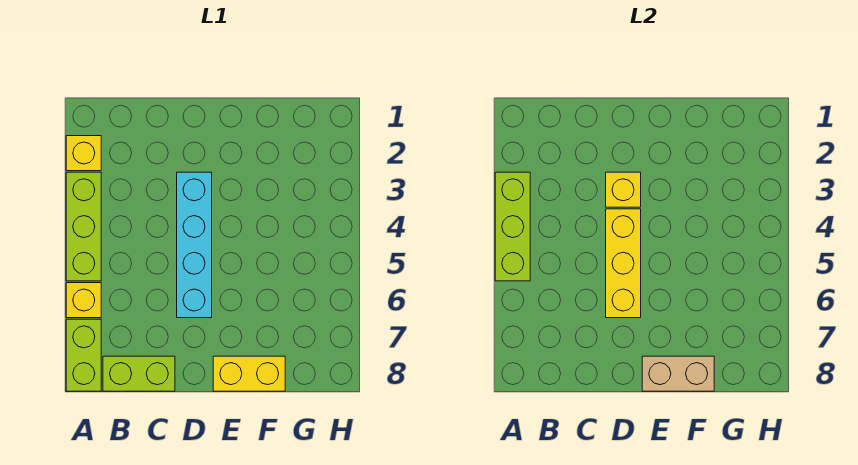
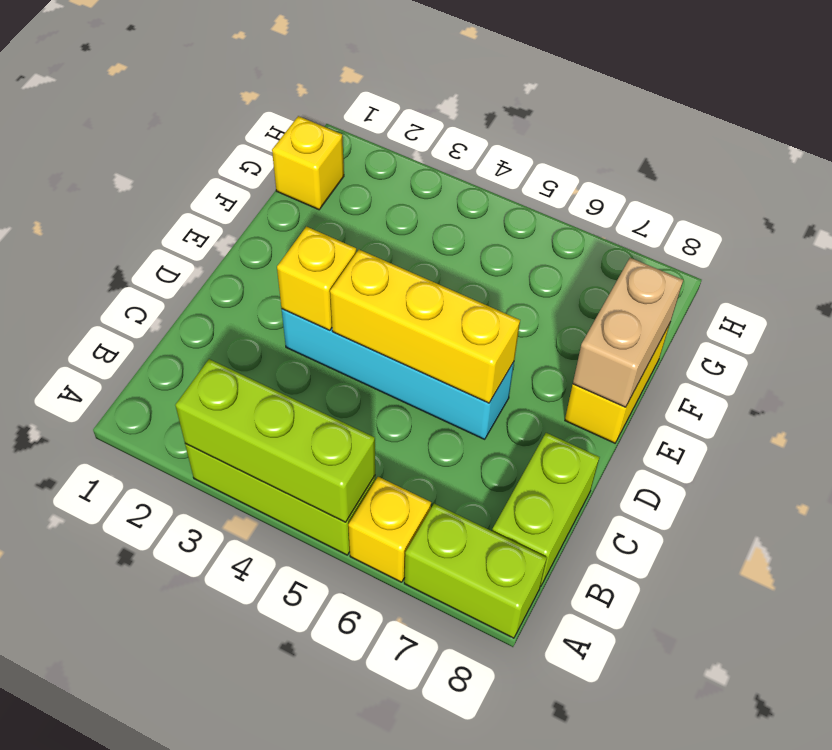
yellow brick A2 level 1 -> yellow brick G1 level 1

